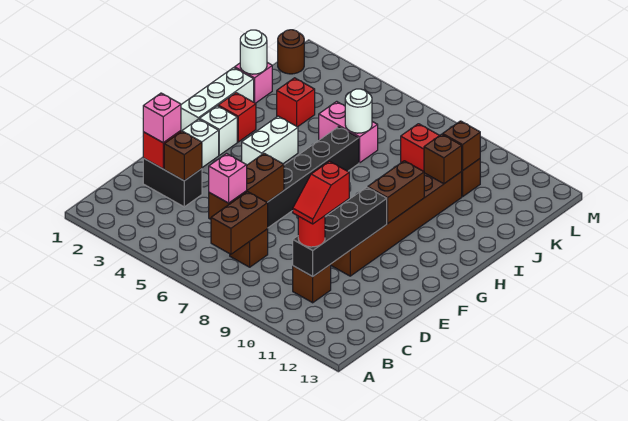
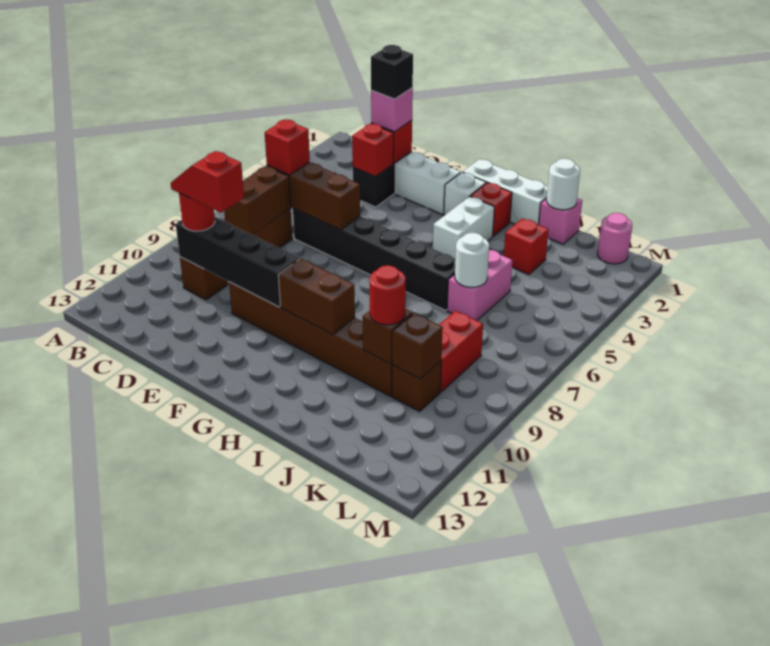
brown brick B7:C7 level 2 -> brown brick C7:C8 level 2
pink brick C6 level 3 -> red brick C6 level 3
none -> black brick D2 level 4
brown brick D3 level 2 -> red brick D3 level 2
white brick G4:H4 level 1 -> white brick H3:H4 level 1
none -> red round brick J10 level 3
brown round brick L1 level 1 -> pink round brick L1 level 1

